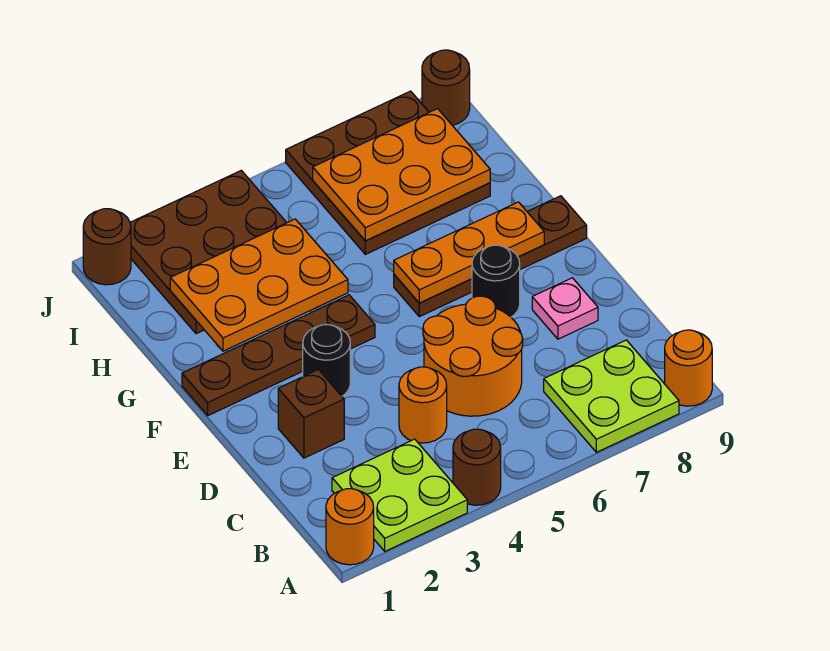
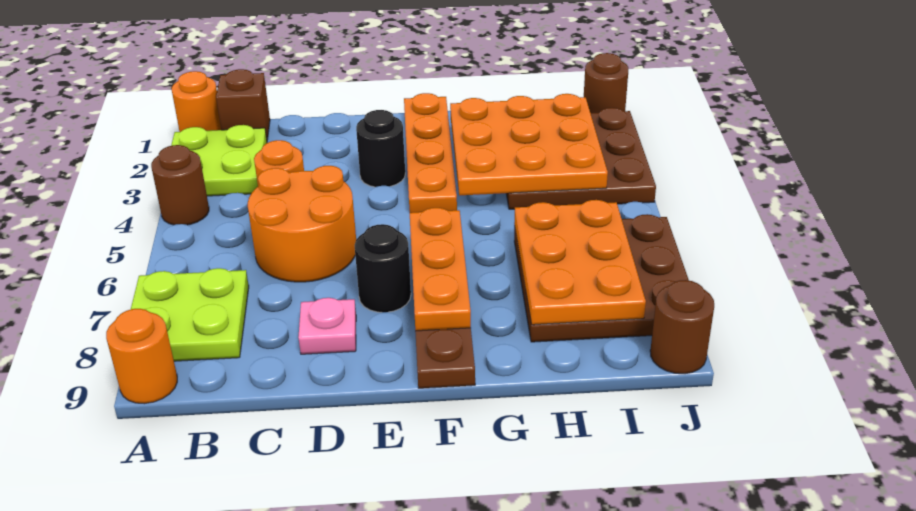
brown brick D2 level 1 -> brown brick B1 level 1
brown plate F1:F4 level 1 -> orange plate F1:F4 level 1
orange plate G2:H4 level 2 -> orange plate G2:I4 level 2

